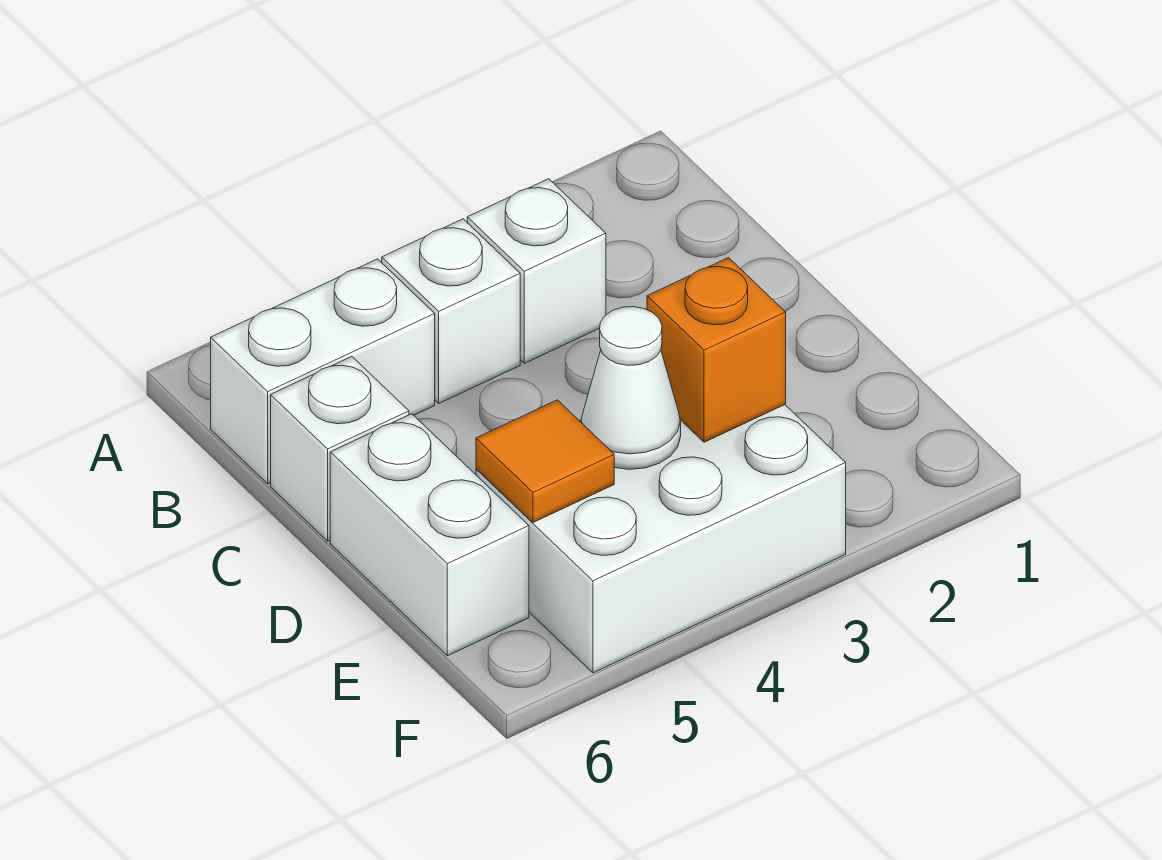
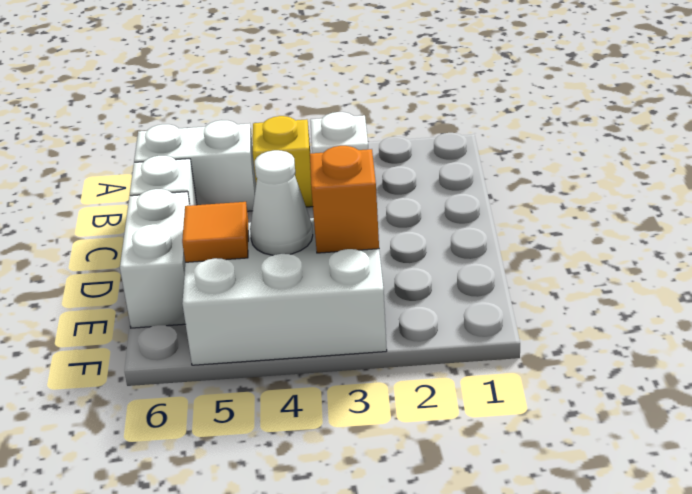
white brick B4 level 1 -> yellow brick B4 level 1

